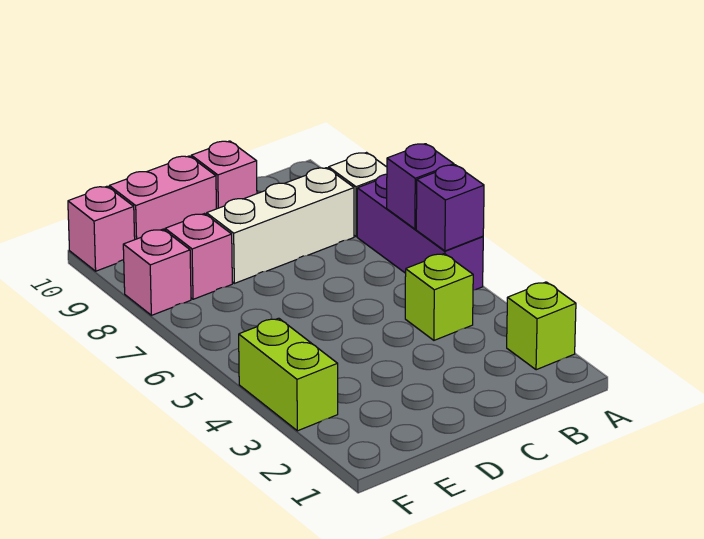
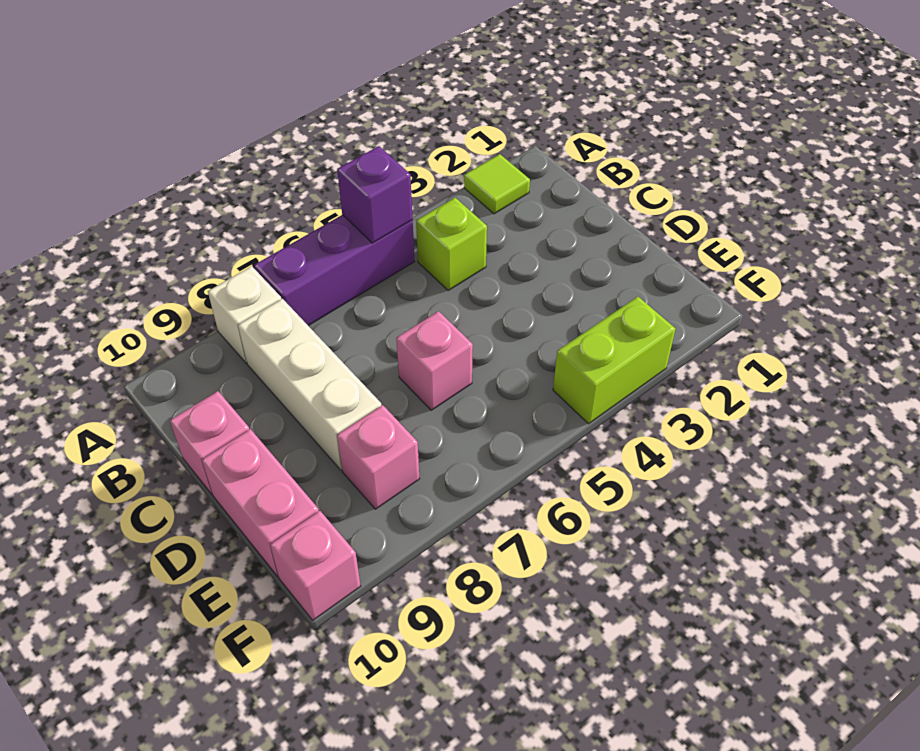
lime brick A2 level 1 -> lime tile A2 level 1
purple brick A6 level 2 -> none
pink brick F8 level 1 -> pink brick D6 level 1

